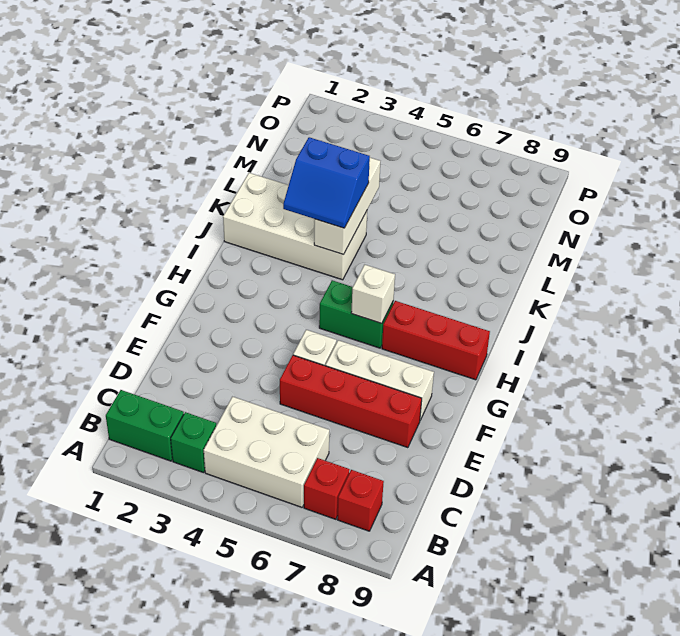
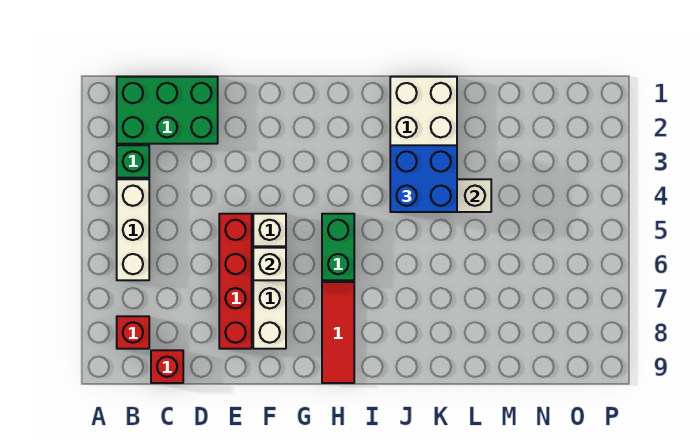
green brick B1:B2 level 1 -> green brick B1:D2 level 1
white brick B4:C6 level 1 -> white brick B4:B6 level 1
red brick B7 level 1 -> red brick C9 level 1
white brick H6 level 2 -> white brick F6 level 2
red brick H7:H9 level 1 -> red tile H7:H9 level 1
blue slope J3:K4 level 3 top K -> blue brick J3:K4 level 3

